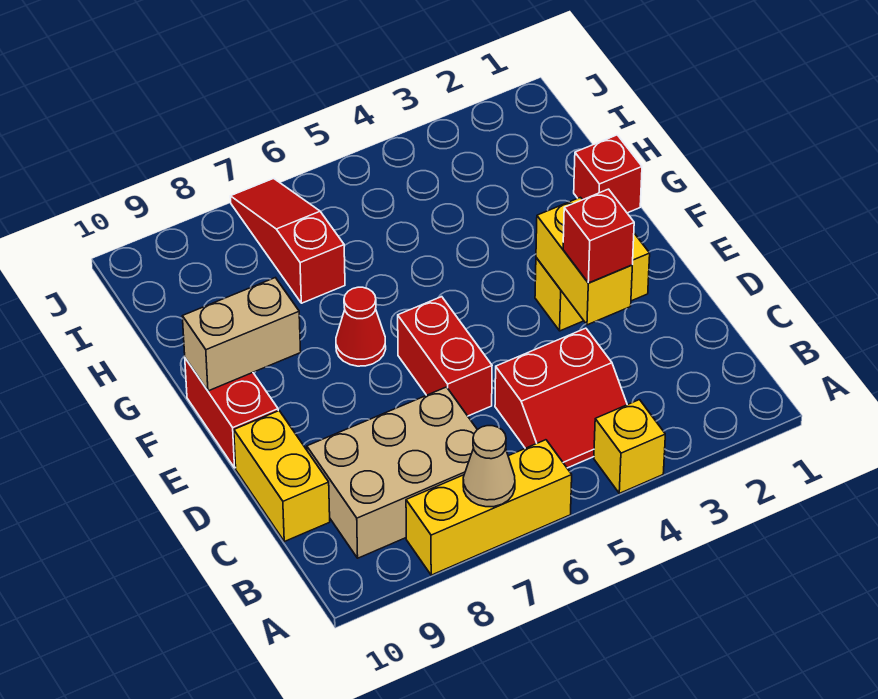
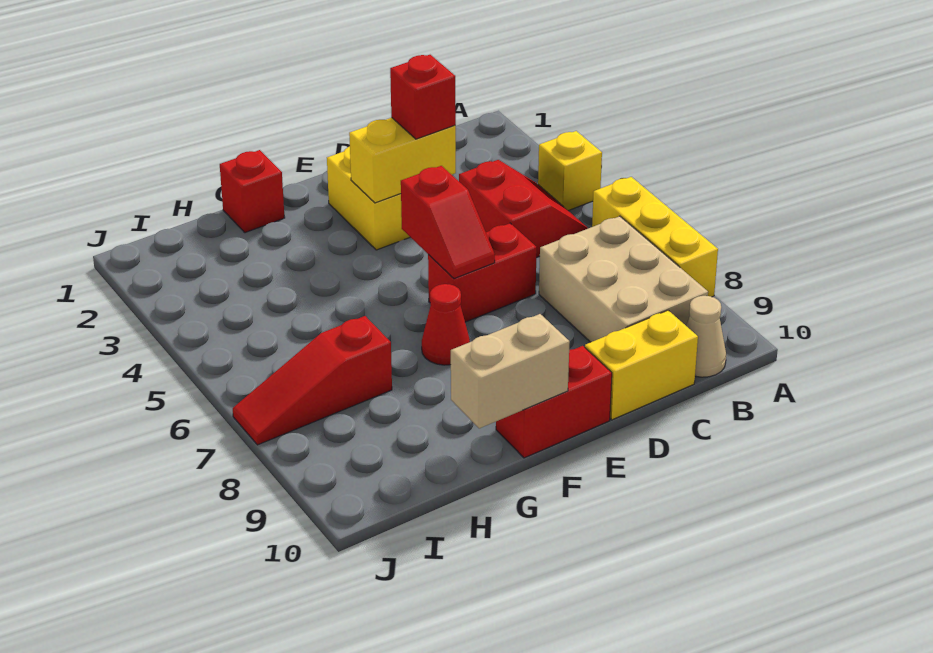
tan cone A7 level 2 -> tan cone B10 level 1
none -> red slope E5:E6 level 2 top 5
tan brick F9:F10 level 2 -> tan brick F10:G10 level 2

